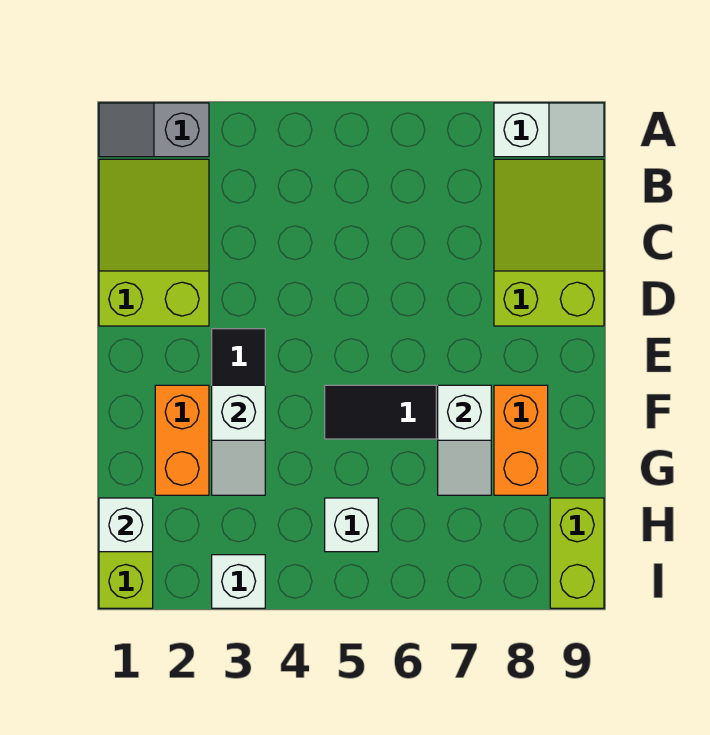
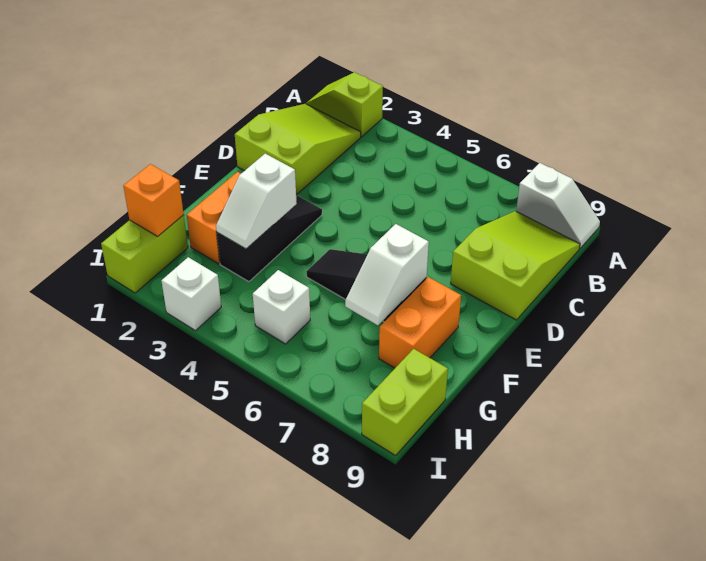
grey slope A1:A2 level 1 top 2 -> lime slope A1:A2 level 1 top 2
white brick H1 level 2 -> orange brick H1 level 2

